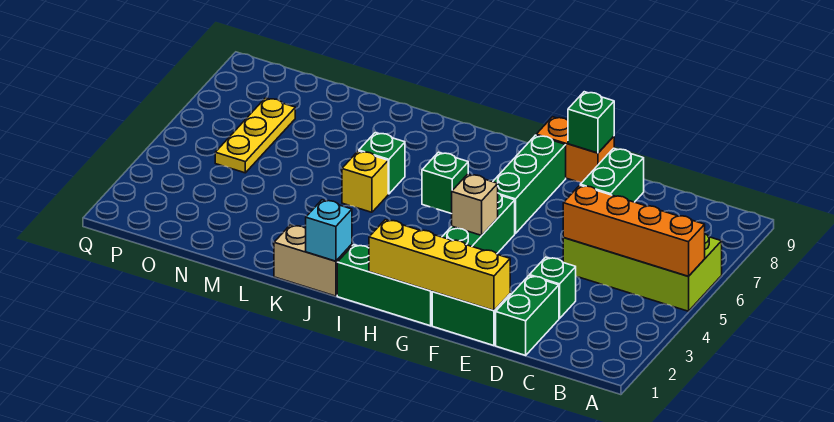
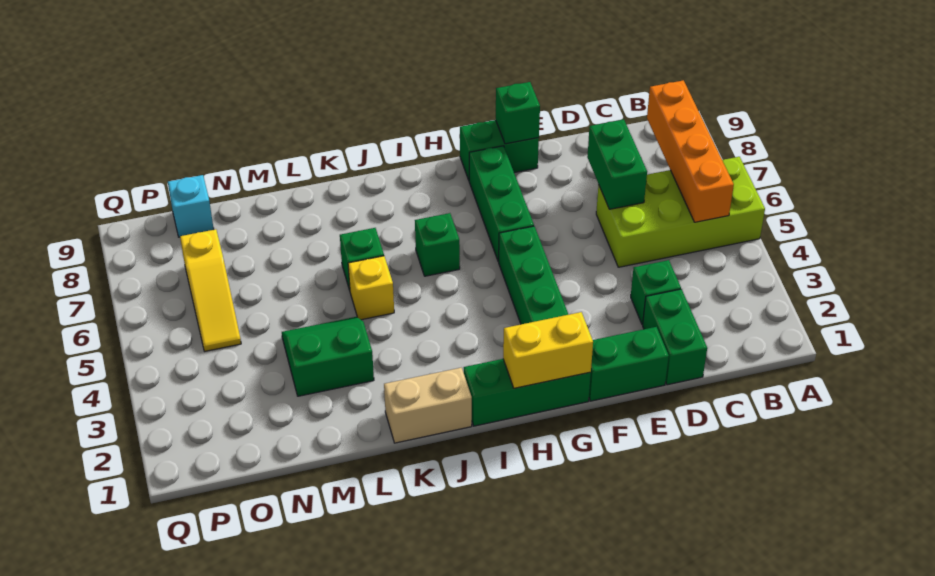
orange brick A5:D5 level 2 -> orange brick B5:B8 level 2
yellow brick E1:H1 level 2 -> yellow brick G1:H1 level 2
orange brick F9:G9 level 1 -> green brick F9:G9 level 1
tan brick G4 level 2 -> none
cyan brick J1 level 2 -> cyan brick O9 level 1
none -> green slope L3:M4 level 1 top 3
yellow plate O5:O7 level 1 -> yellow slope O5:O7 level 1 top 7

